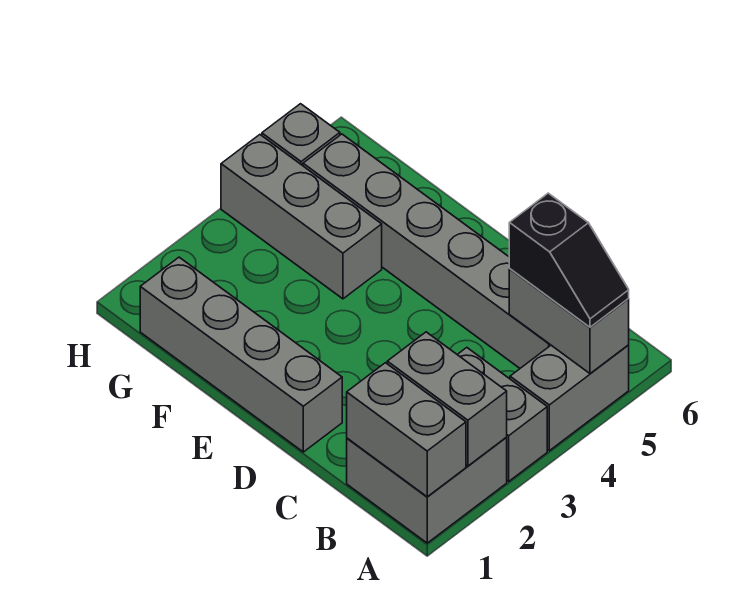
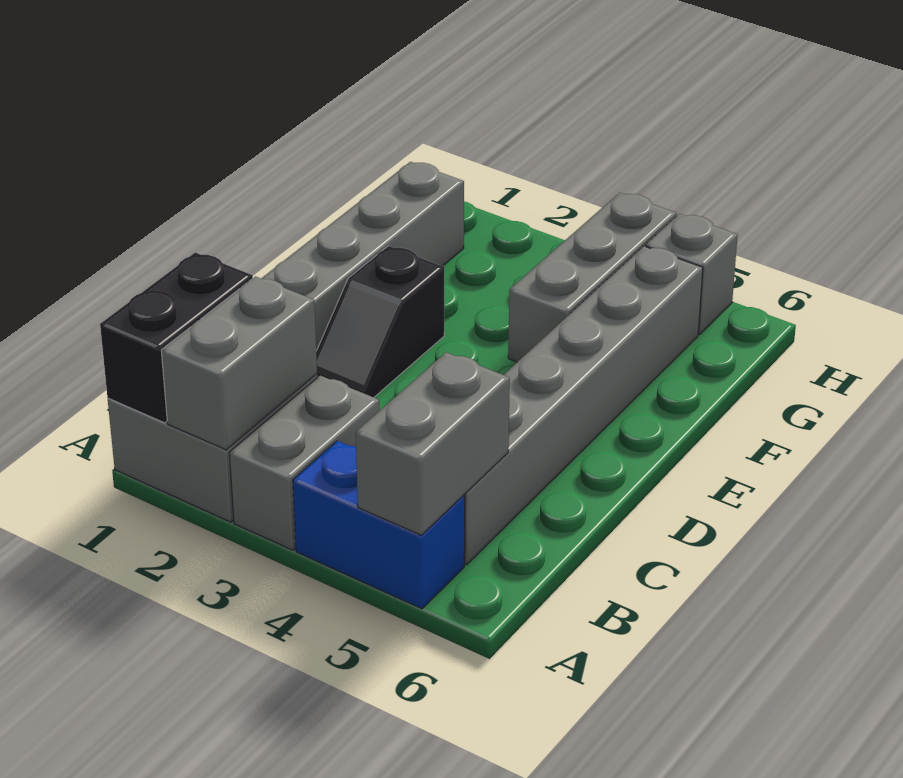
grey brick A1:B1 level 2 -> black brick A1:B1 level 2
grey brick A4:A5 level 1 -> blue brick A4:A5 level 1
black slope A5:B5 level 3 top B -> black slope D2:E2 level 1 top E

